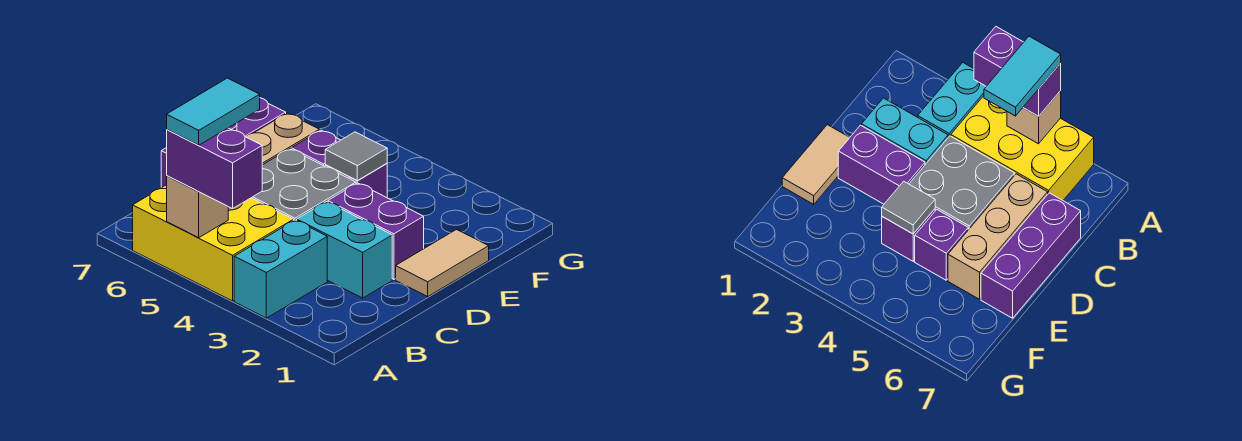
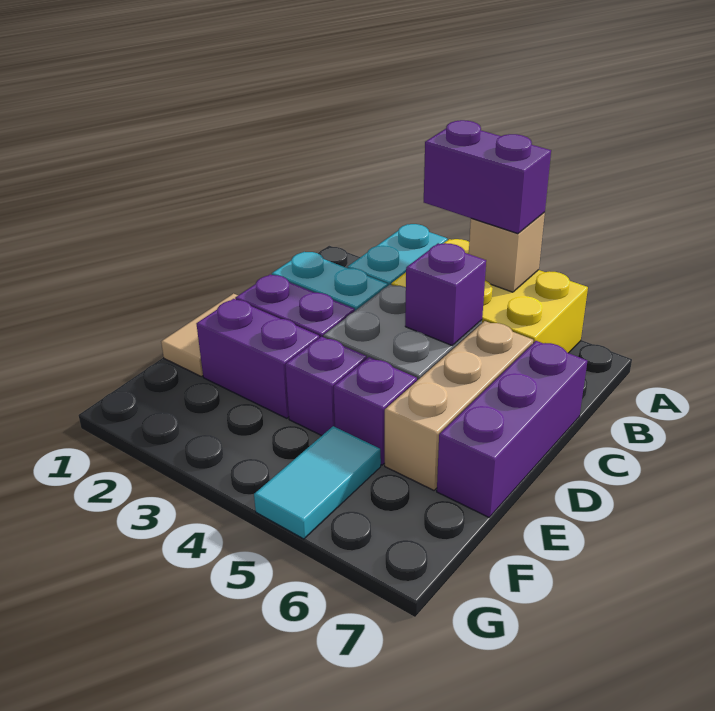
cyan tile A5:B5 level 4 -> cyan tile F5:G5 level 1
none -> purple brick C5 level 2
none -> purple brick E2:E3 level 1
grey tile E4 level 2 -> none

